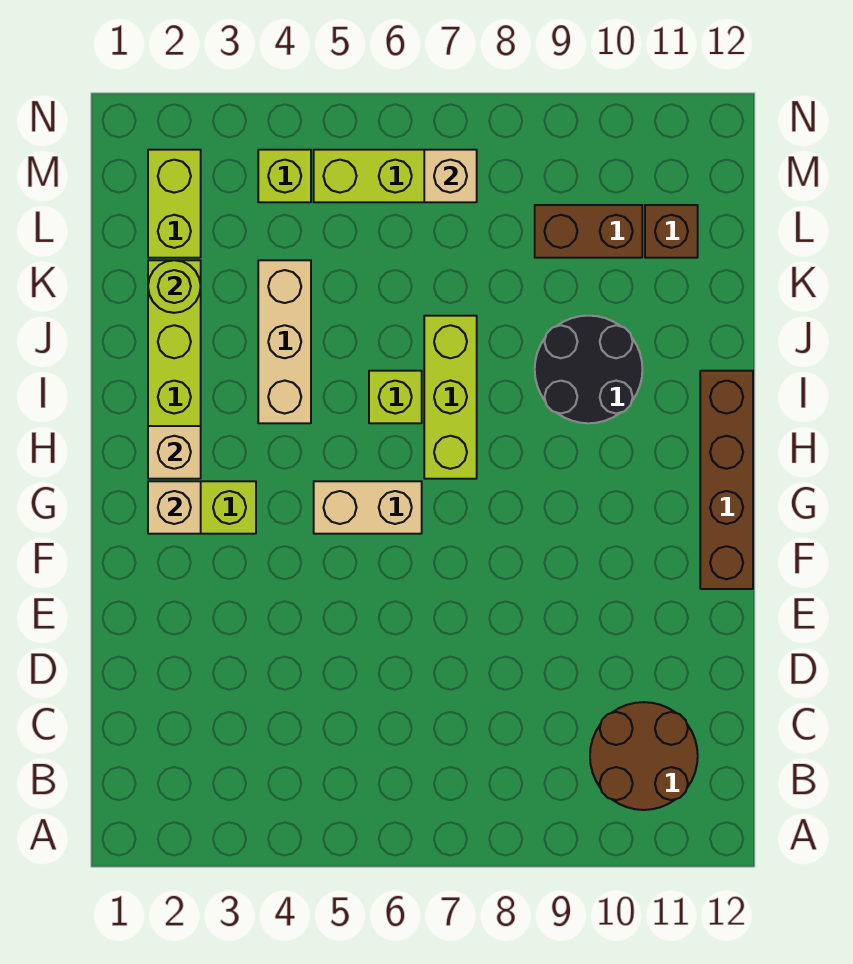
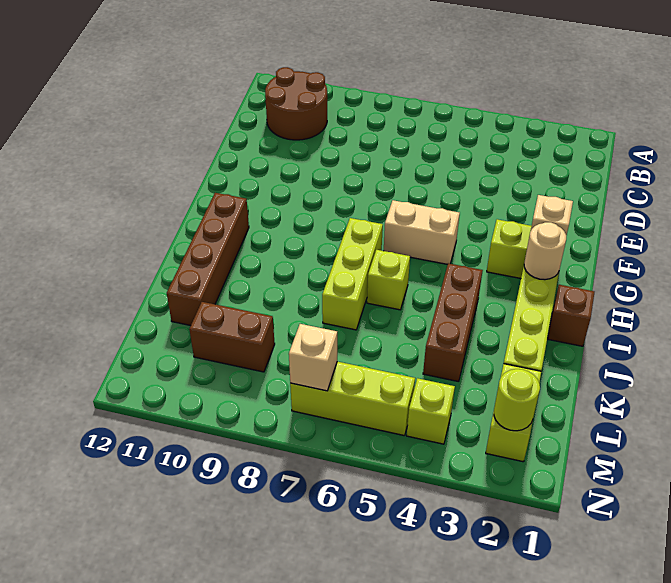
brown brick F12:I12 level 1 -> brown brick H11:K11 level 1
tan brick H2 level 2 -> tan round brick H2 level 2
tan brick I4:K4 level 1 -> brown brick I4:K4 level 1
black round brick I9:J10 level 1 -> none
lime round brick K2 level 2 -> lime round brick M2 level 2
brown brick L11 level 1 -> brown brick I1 level 1

